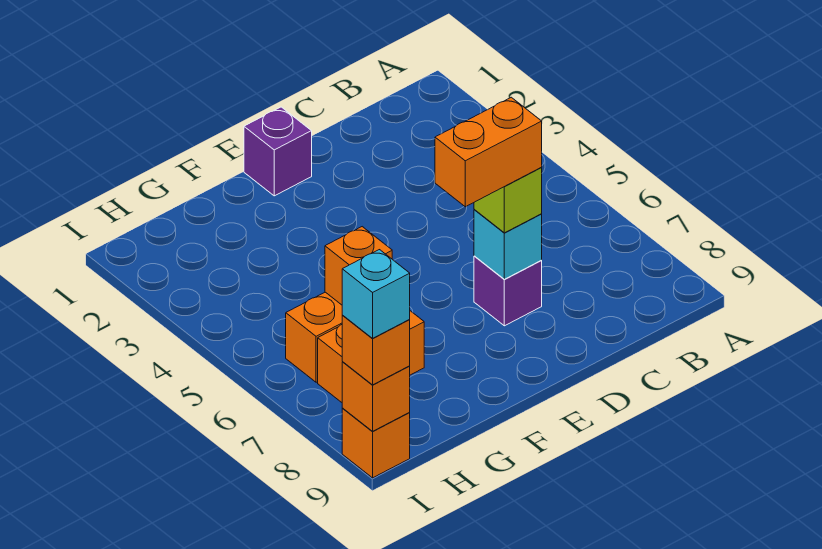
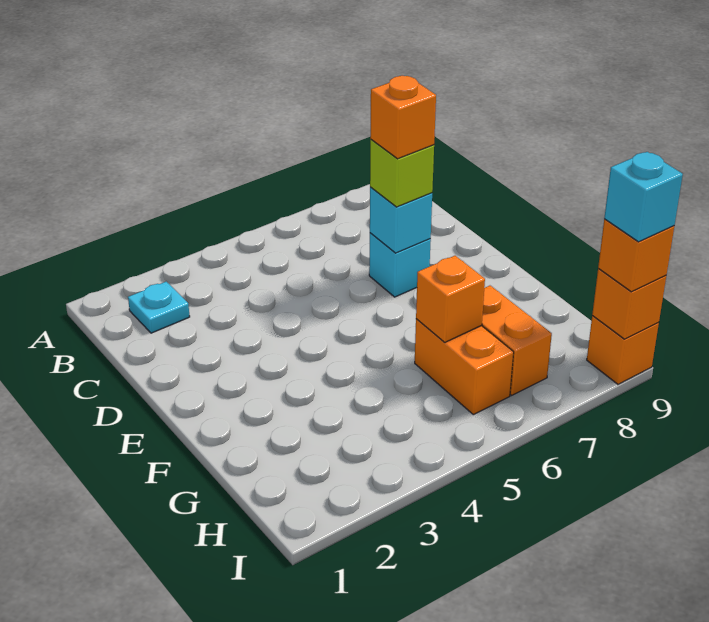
none -> cyan plate B2 level 1
purple brick D7 level 1 -> cyan brick D7 level 1
orange brick D7:E7 level 4 -> orange brick D7 level 4
purple brick E1 level 1 -> none

